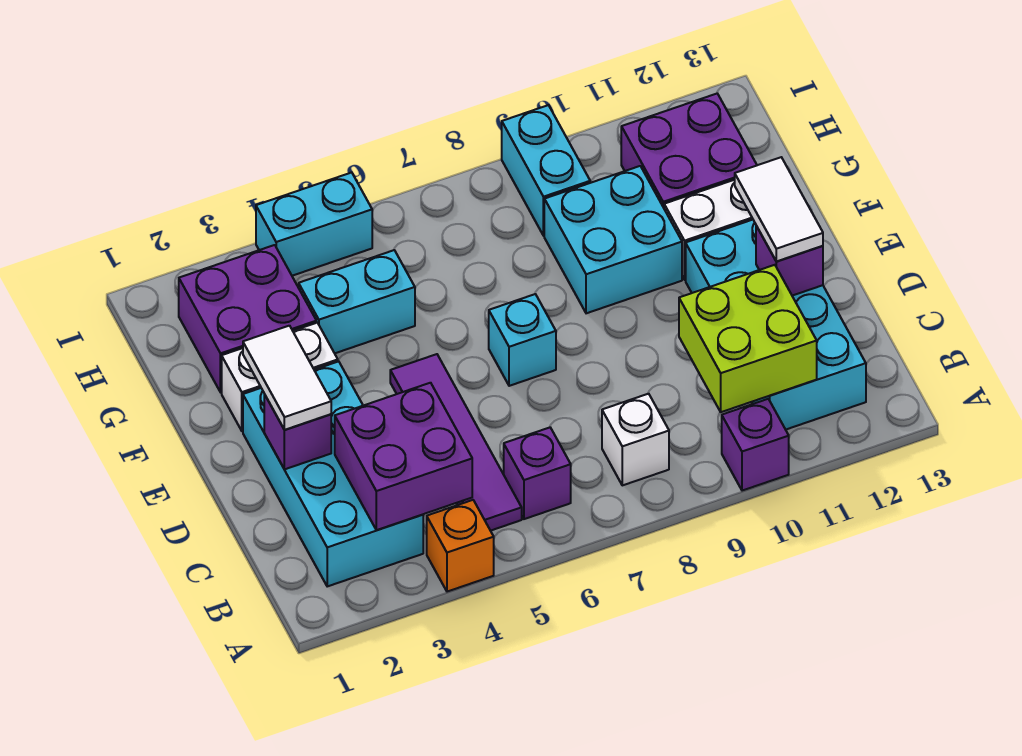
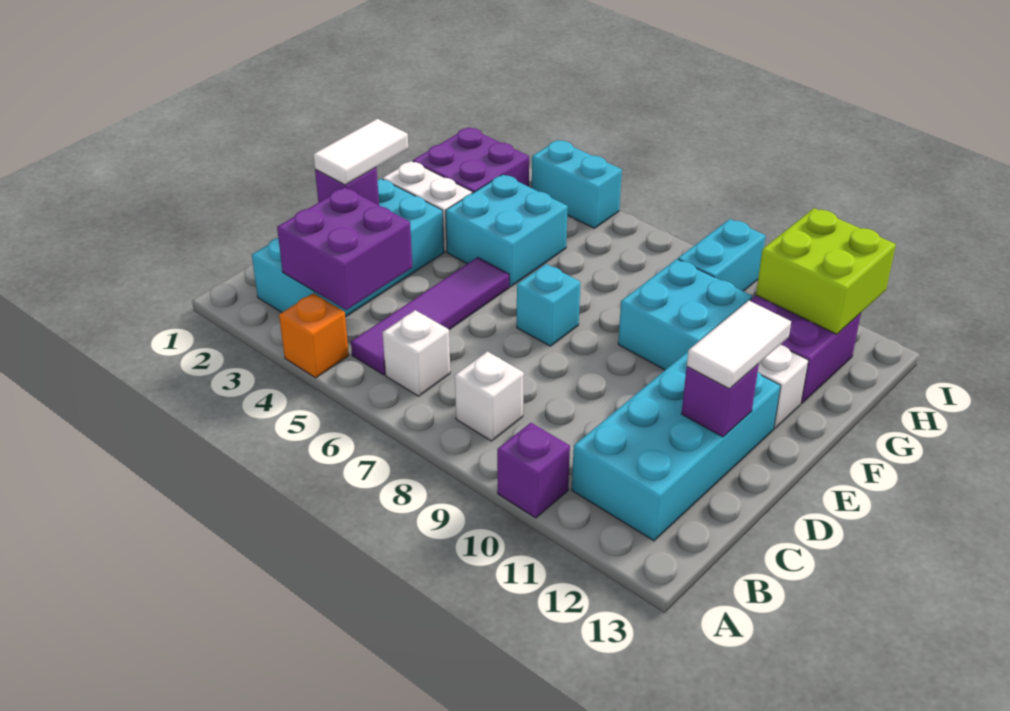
purple brick B6 level 1 -> white brick B6 level 1
lime brick B10:C11 level 2 -> lime brick H11:I12 level 2
cyan brick G4:G5 level 1 -> cyan brick F4:G5 level 1

